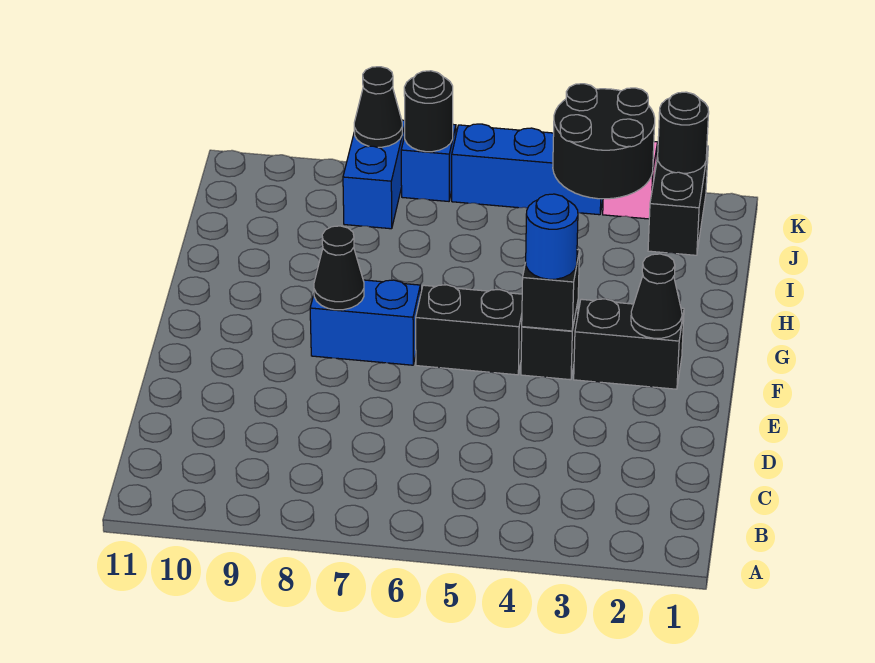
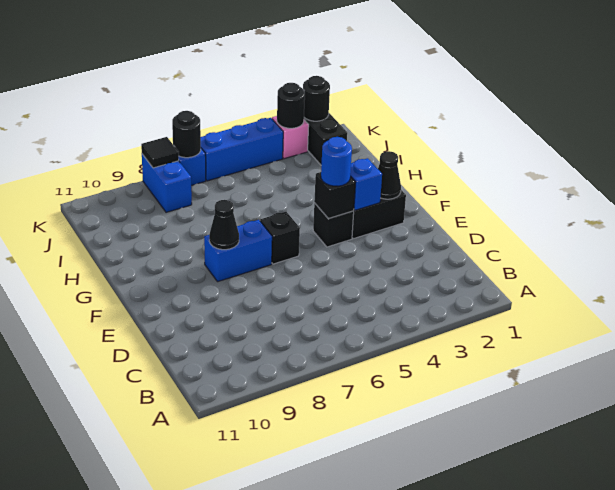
none -> blue brick F3 level 2
black brick F5:F6 level 1 -> black brick F6 level 1
black round brick J3:K4 level 2 -> black round brick K3 level 2
black cone K8 level 2 -> black tile K8 level 2

